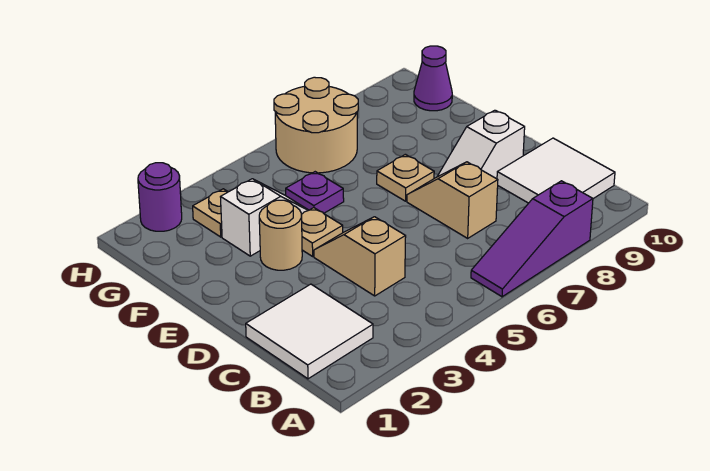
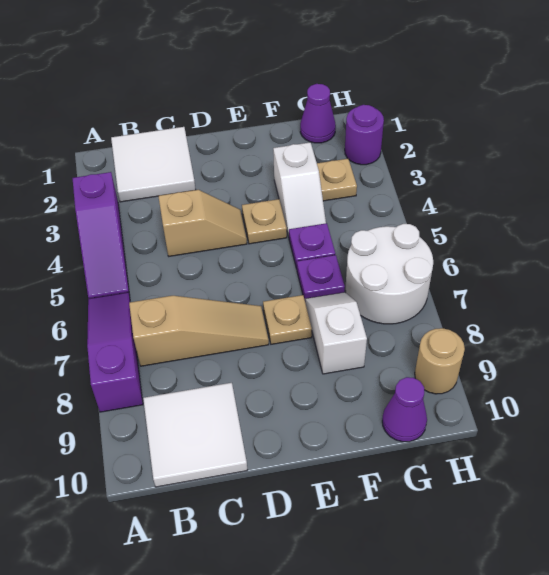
none -> purple slope A3:A5 level 1 top 3
tan slope C7:D7 level 1 top C -> tan slope B7:D7 level 1 top B
white slope D8:D9 level 1 top 9 -> white slope F7:F8 level 1 top 8
tan round brick E3 level 1 -> tan round brick H9 level 1
none -> purple plate F6 level 1
none -> purple cone G1 level 1
tan round brick G6:H7 level 1 -> white round brick G6:H7 level 1

